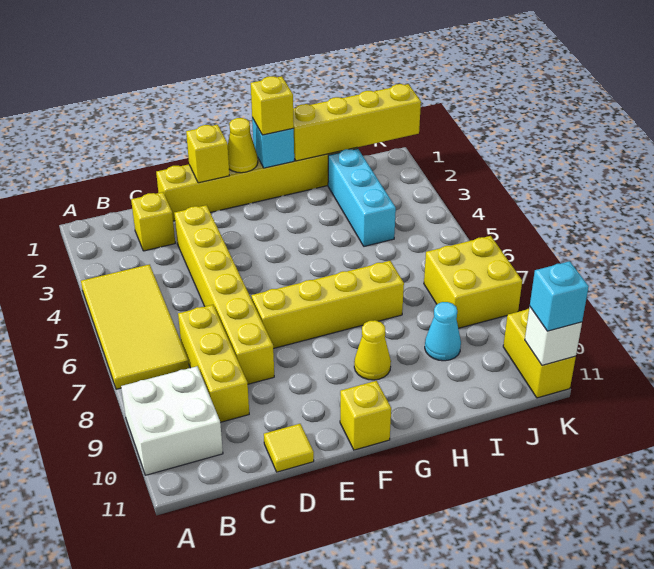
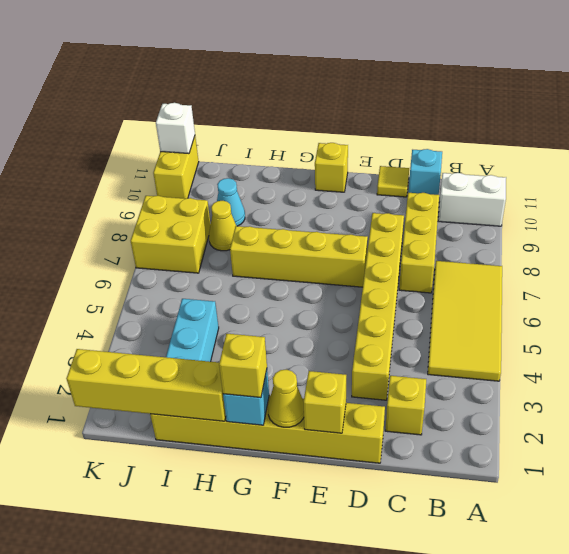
white brick A9:B10 level 1 -> white brick A10:B10 level 1
yellow cone G9 level 1 -> yellow cone I8 level 1
cyan brick K11 level 3 -> cyan brick C11 level 1

